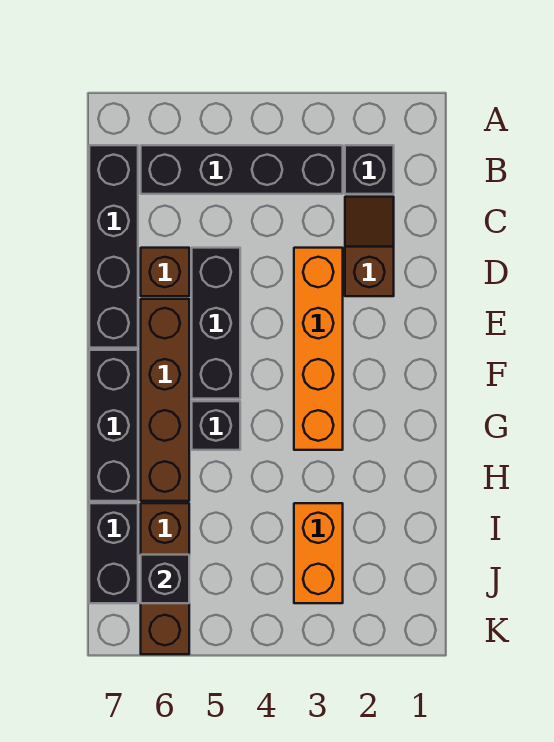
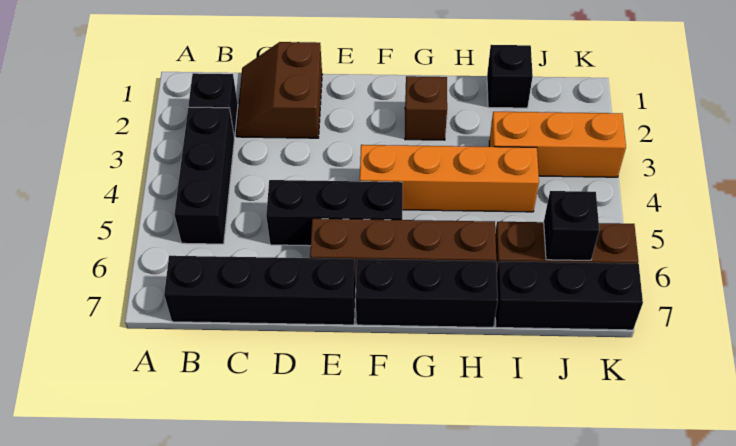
black brick B3:B6 level 1 -> black brick B3:B5 level 1
brown slope C2:D2 level 1 top D -> brown slope C1:D2 level 1 top D
orange brick D3:G3 level 1 -> orange brick F4:I4 level 1
brown brick D6 level 1 -> brown brick G2 level 1
black brick G5 level 1 -> black brick I1 level 1
orange brick I3:J3 level 1 -> orange brick I3:K3 level 1
black brick I7:J7 level 1 -> black brick I7:K7 level 1

